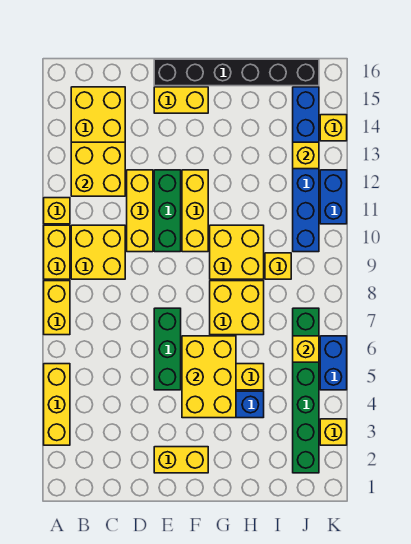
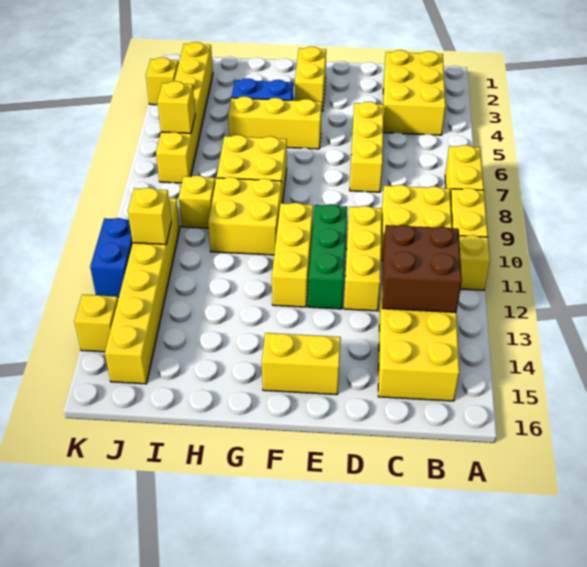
yellow brick A3:A5 level 1 -> yellow brick D5:D7 level 1
yellow brick B12:C13 level 2 -> brown brick B12:C13 level 2
yellow brick E2:F2 level 1 -> yellow brick F2:F3 level 1
green brick E5:E7 level 1 -> none
black brick E16:J16 level 1 -> none
yellow brick F4:G6 level 2 -> yellow brick B2:C4 level 1
green brick J2:J7 level 1 -> yellow brick J2:J7 level 1
blue brick J10:J15 level 1 -> yellow brick J10:J15 level 1
yellow brick J13 level 2 -> yellow brick J11 level 2
blue brick K5:K6 level 1 -> none

